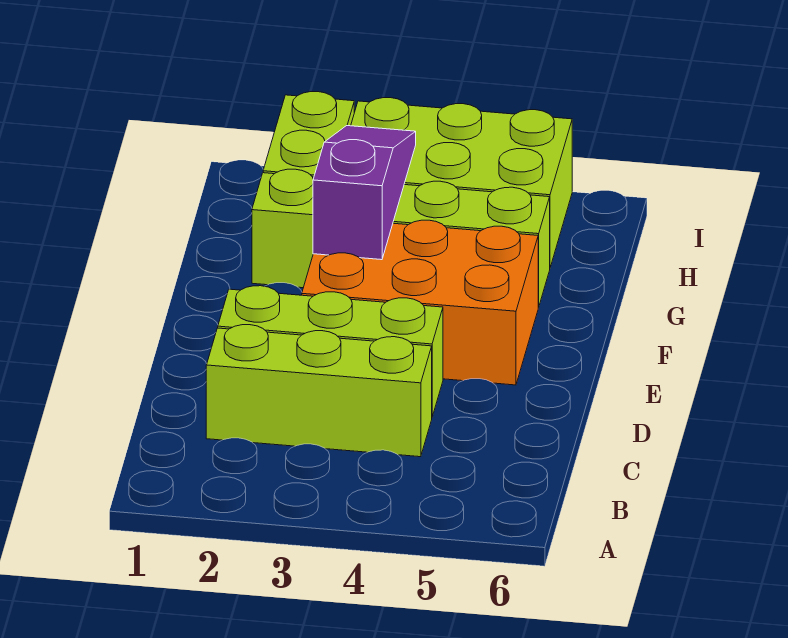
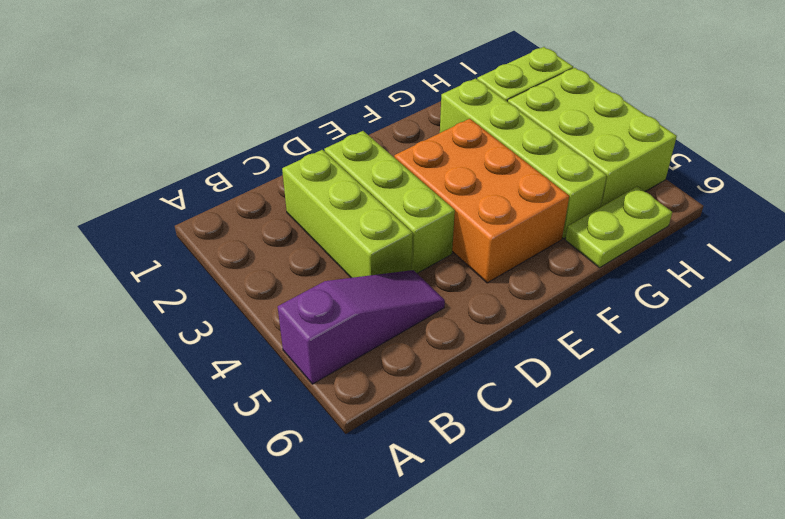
purple slope F3:H3 level 2 top F -> purple slope A5:C5 level 1 top A
none -> lime plate G6:H6 level 1

